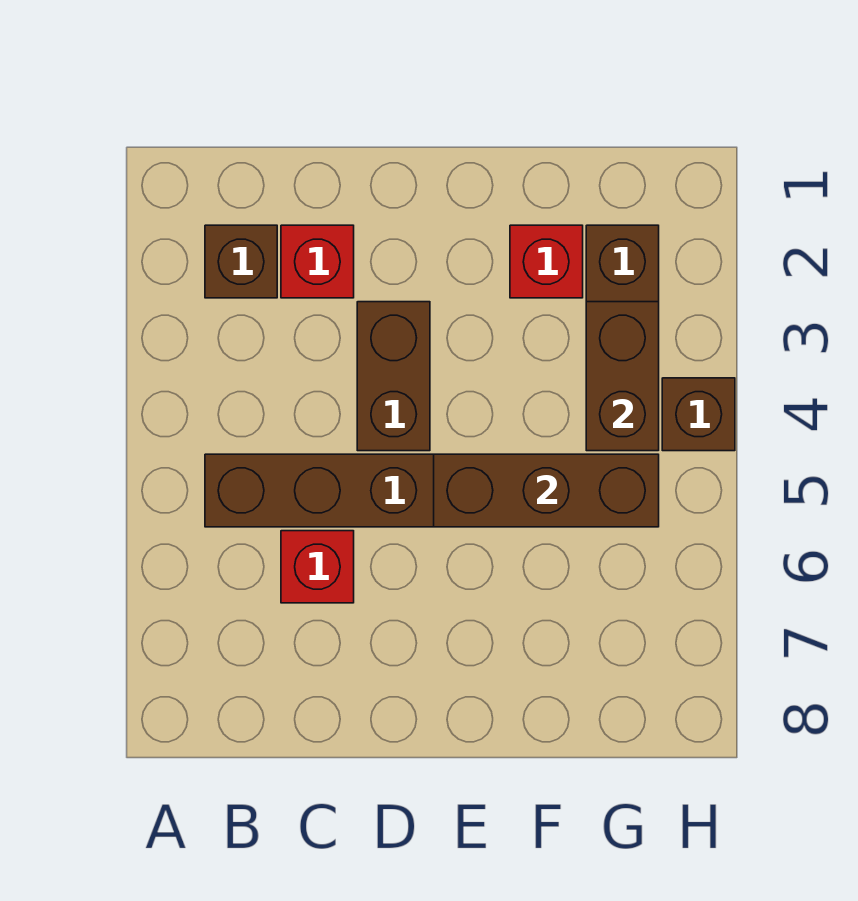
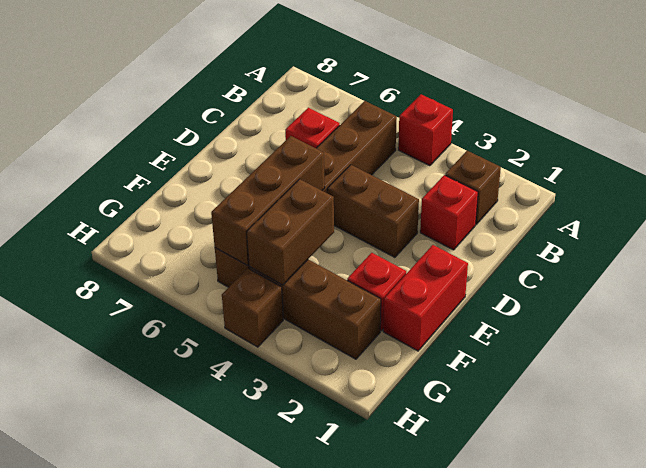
none -> red brick A4 level 1
none -> red brick E1:F1 level 1
brown brick G3:G4 level 2 -> brown brick F4:G4 level 2

